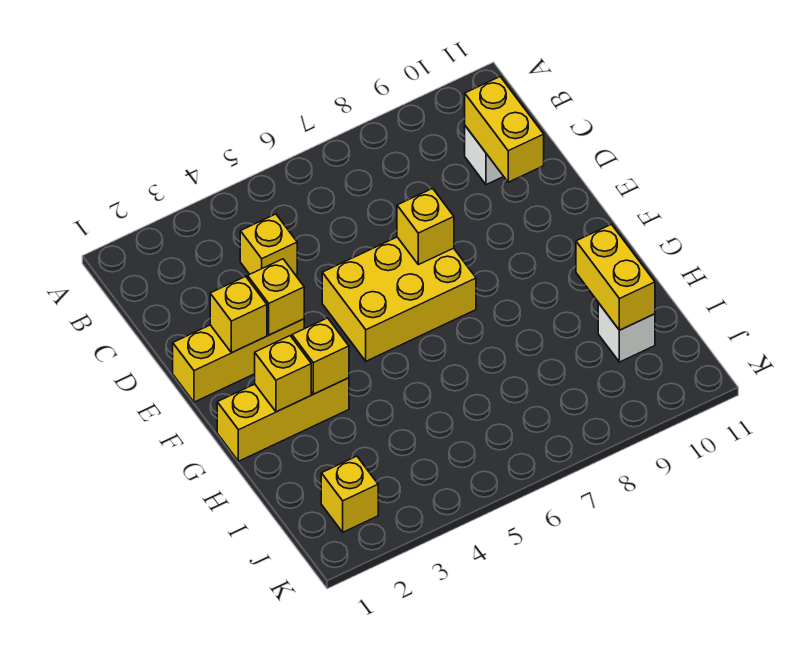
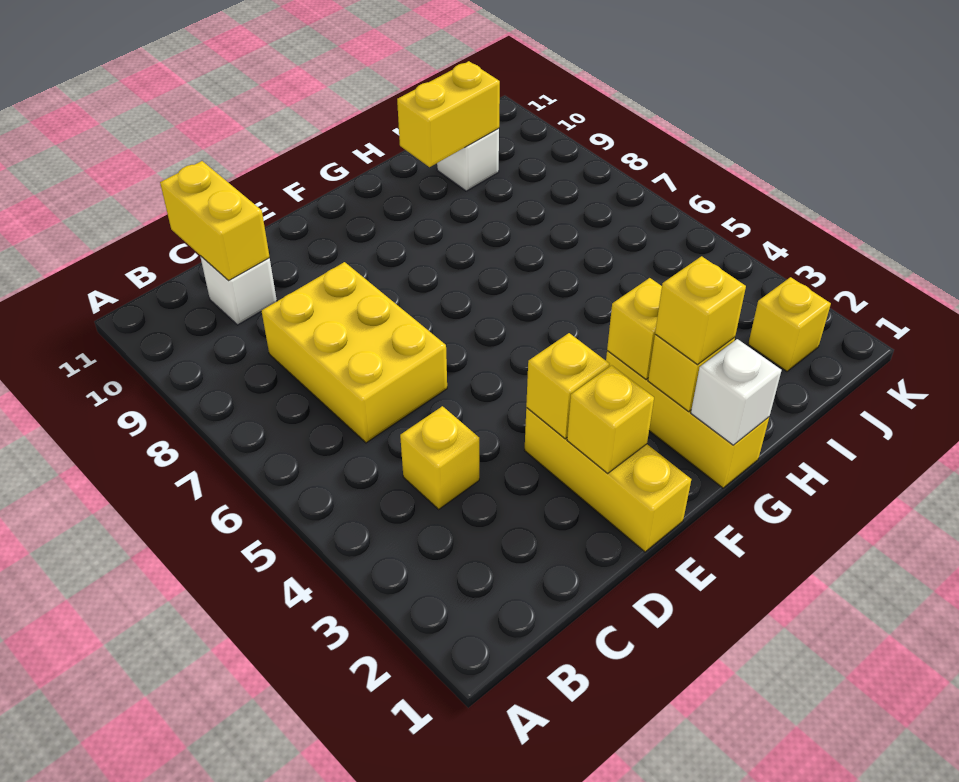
yellow brick C10:D10 level 2 -> yellow brick C10:C11 level 2
yellow brick E5:F7 level 1 -> yellow brick C6:D8 level 1
yellow brick E7 level 2 -> yellow brick G2 level 3
none -> white brick G1 level 2

